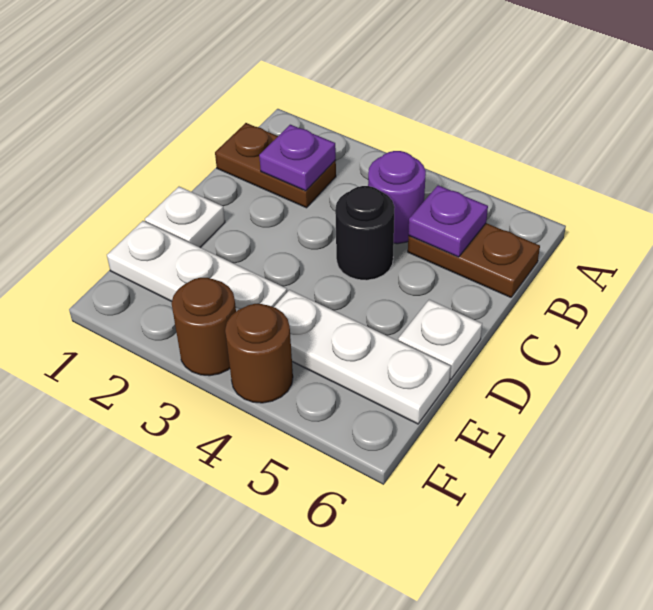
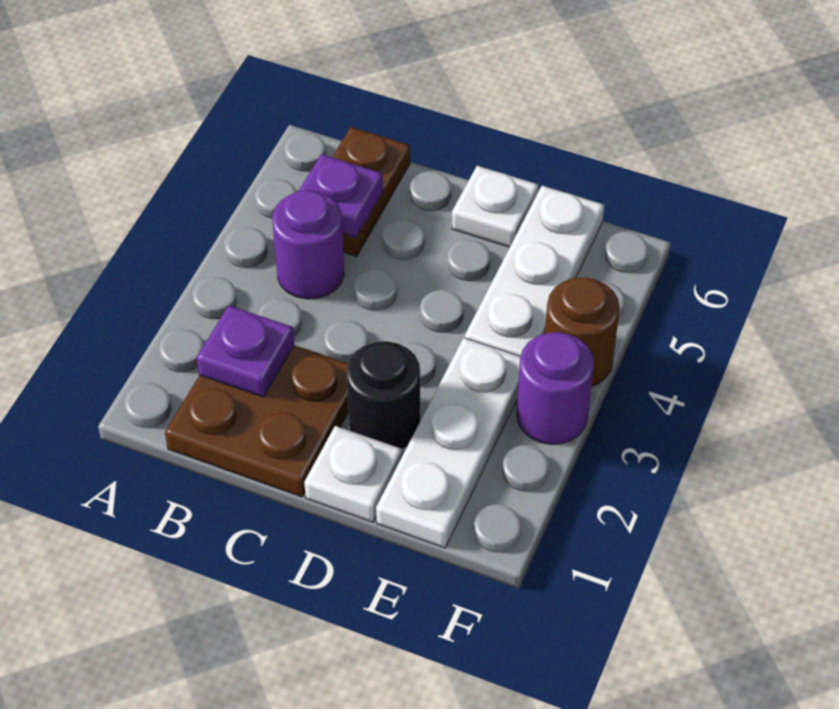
brown plate B1:B2 level 1 -> brown plate B1:C2 level 1
black round brick C4 level 1 -> black round brick D2 level 1
brown round brick F3 level 1 -> purple round brick F3 level 1

